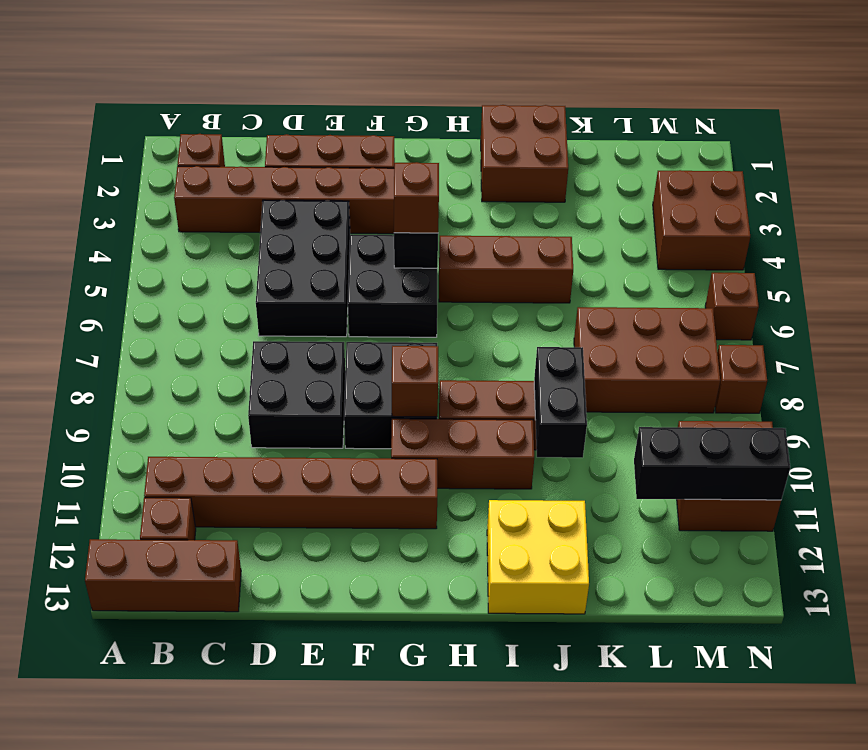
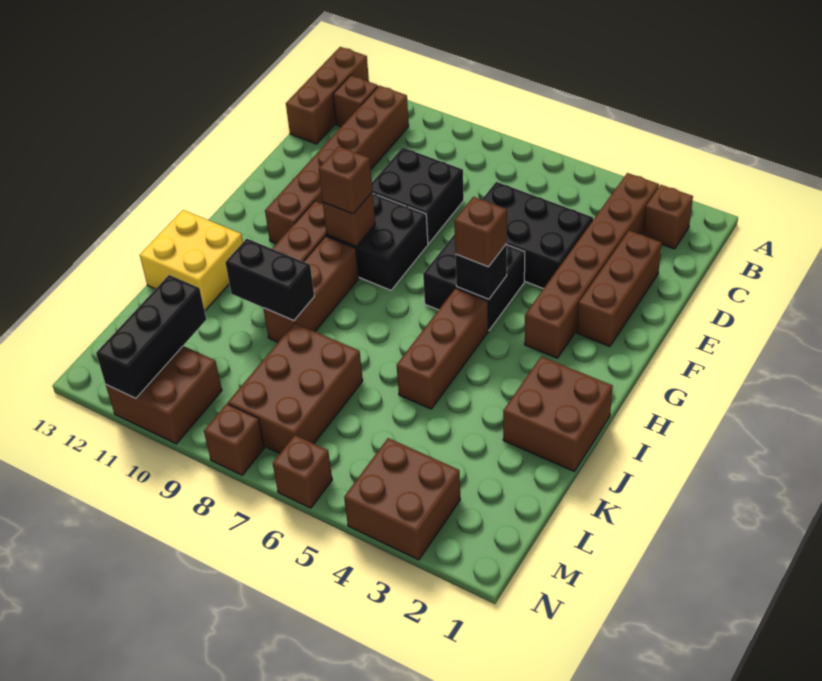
none -> brown brick G9 level 3

